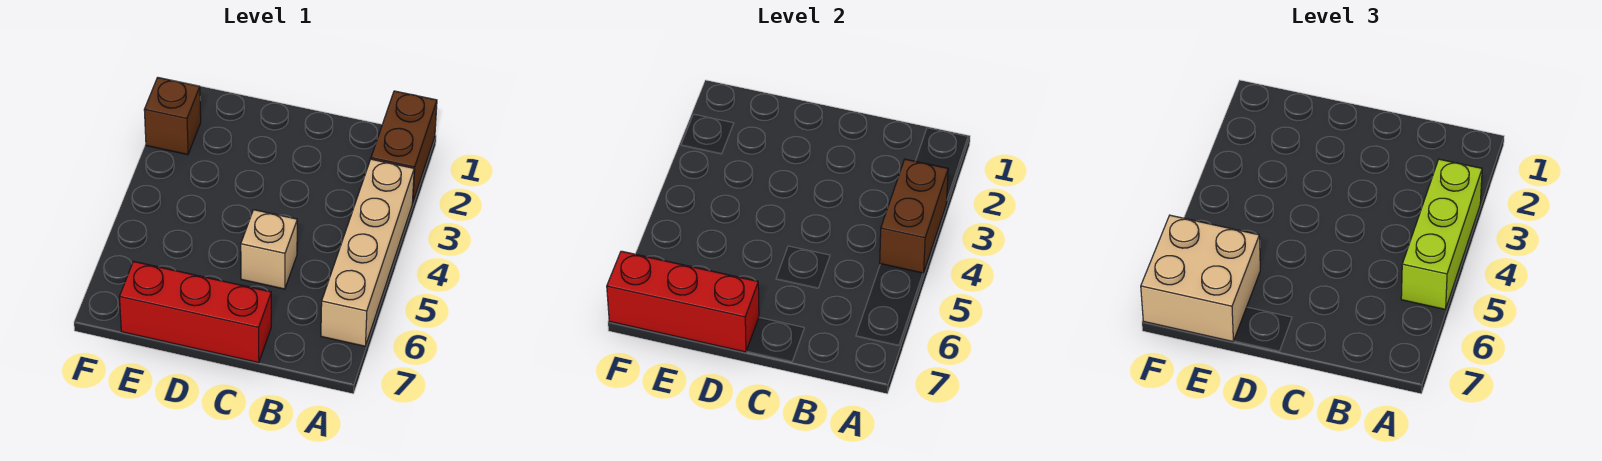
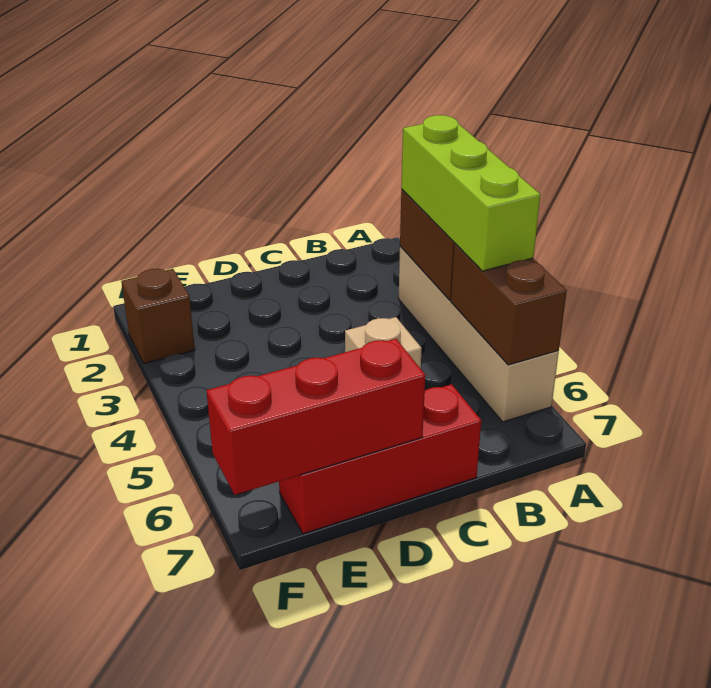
brown brick A1:A2 level 1 -> brown brick A5:A6 level 2
tan brick E6:F7 level 3 -> none

